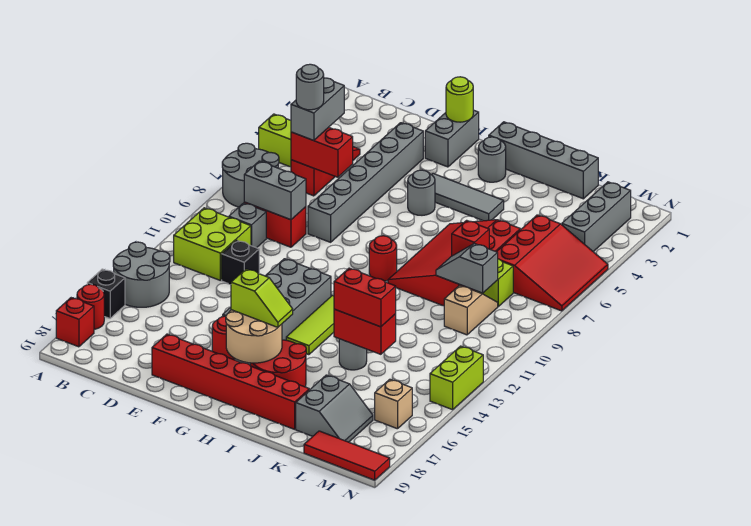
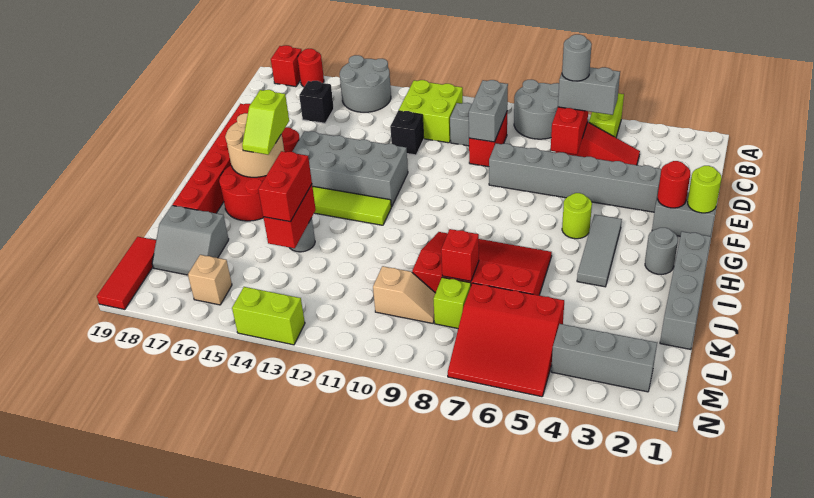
black brick A16 level 1 -> black brick C16 level 1
grey round brick G5 level 1 -> lime round brick G5 level 1
red round brick H9 level 1 -> red round brick F2 level 2
grey slope K9:L9 level 2 top L -> none

